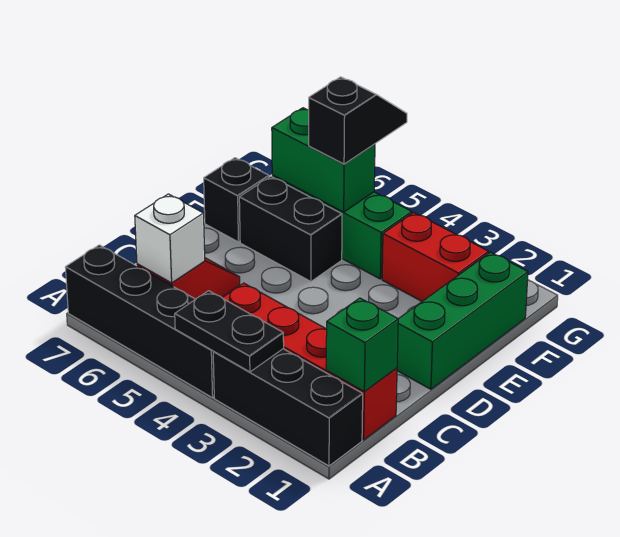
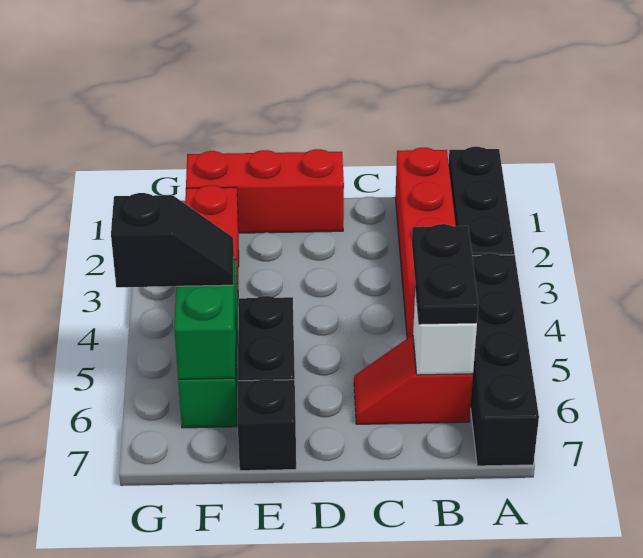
black plate A3:A4 level 2 -> black plate B5:B6 level 3
green brick B1 level 2 -> none
green brick D1:F1 level 1 -> red brick D1:F1 level 1
black slope F5:G5 level 3 top F -> black slope F5:G5 level 3 top G

